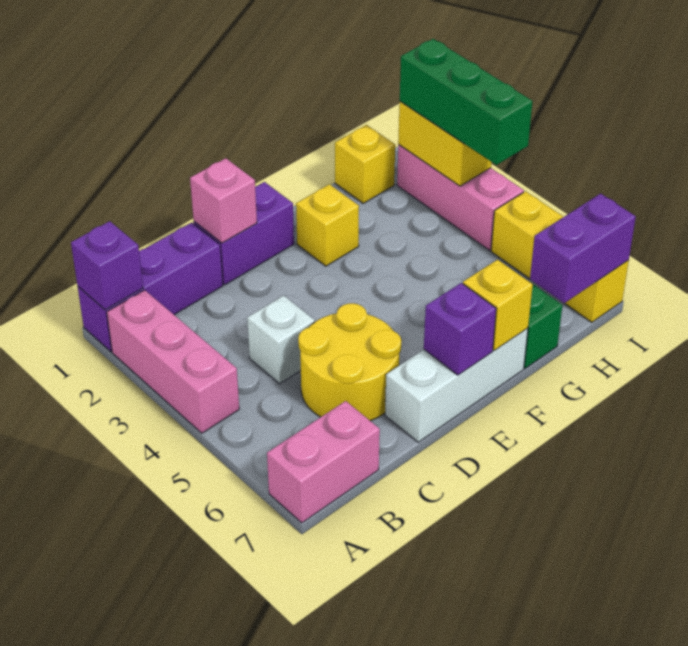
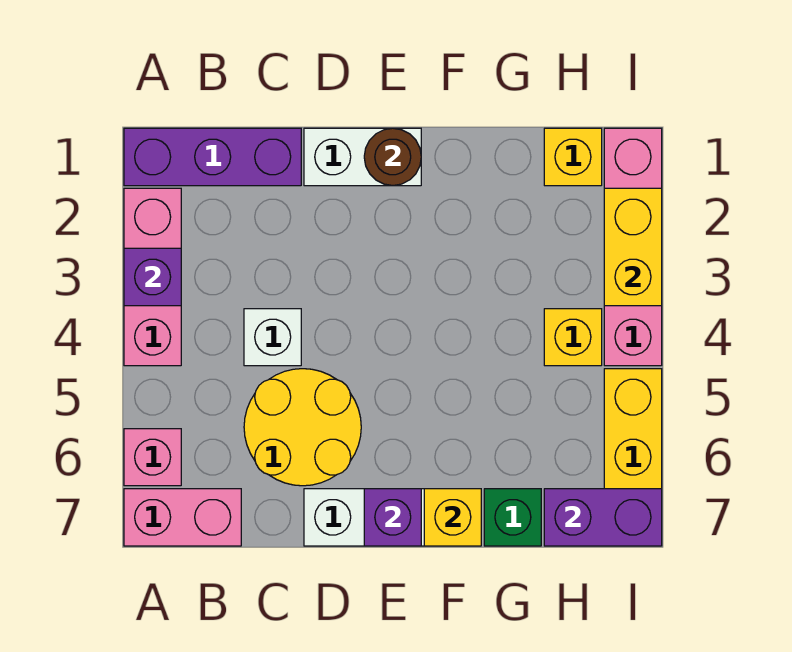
purple brick A1 level 2 -> purple brick A3 level 2
purple brick D1:E1 level 1 -> white brick D1:E1 level 1
pink brick D1 level 2 -> pink brick A6 level 1
none -> brown round brick E1 level 2
yellow brick F2 level 1 -> yellow brick H4 level 1
pink brick I2:I4 level 1 -> pink brick I1:I4 level 1
green brick I2:I4 level 3 -> none

